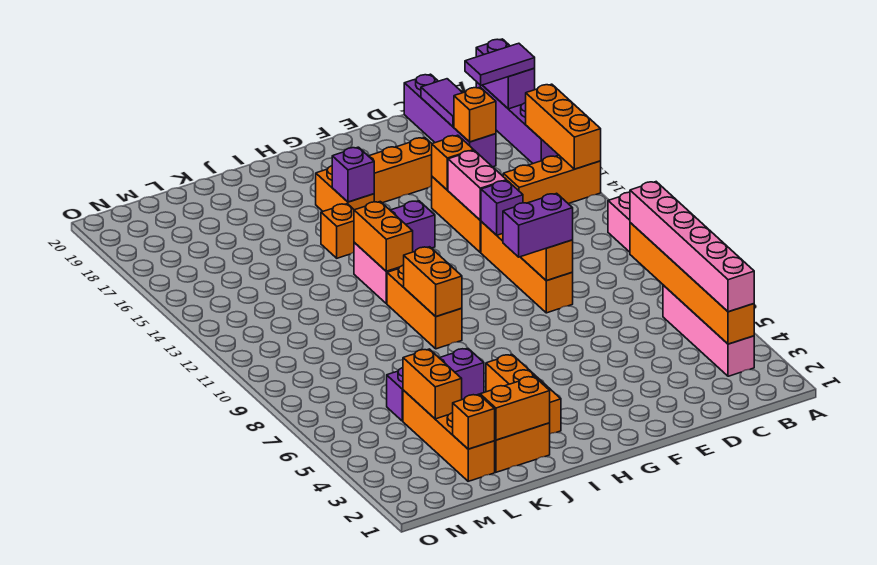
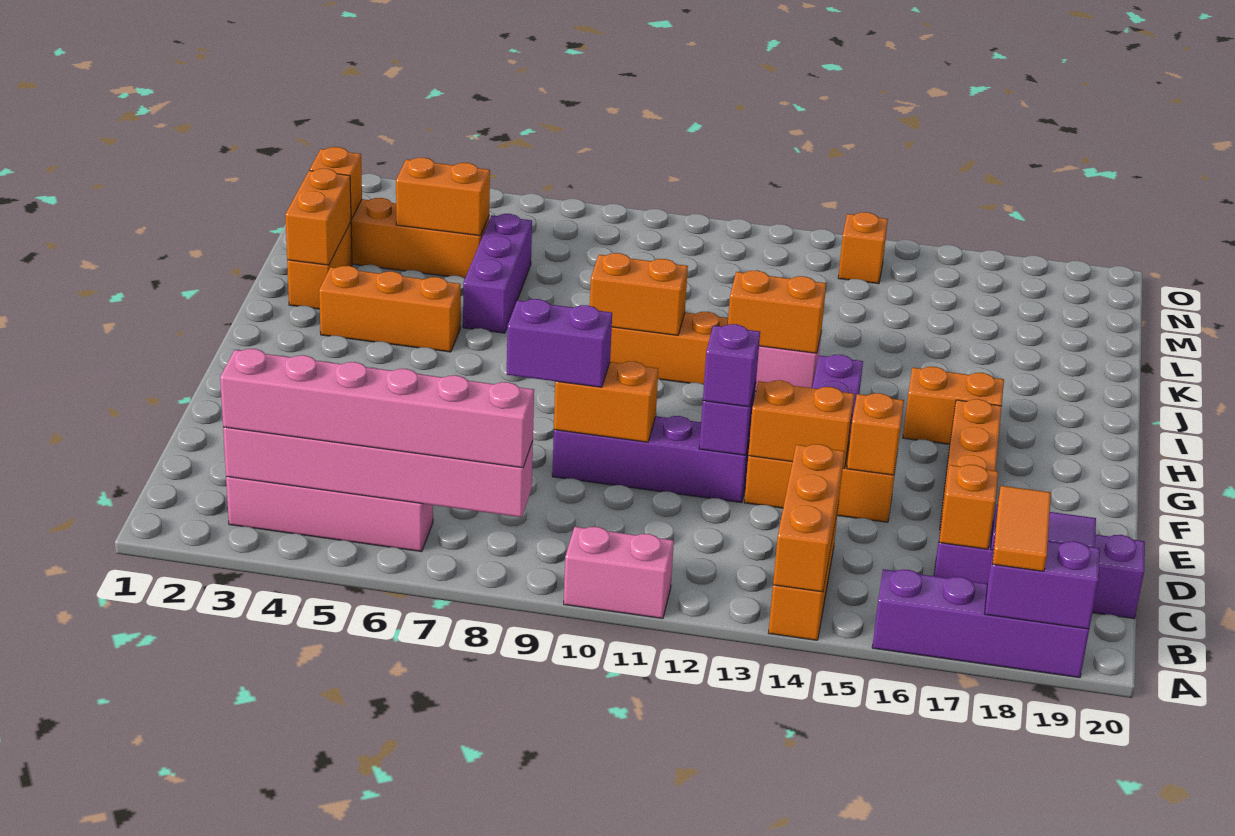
orange brick A14:A16 level 2 -> orange brick A14:C14 level 2
purple tile A18:B18 level 3 -> orange tile A18:B18 level 3
orange brick B3:B8 level 2 -> pink brick B3:B8 level 2
orange brick E9:E12 level 1 -> purple brick E9:E12 level 1
purple brick E9:F9 level 3 -> purple brick E8:E9 level 3
pink brick E13:E14 level 2 -> orange brick E13:E14 level 2
purple brick H16 level 2 -> purple brick E12 level 3
orange brick I15 level 1 -> orange brick N14 level 1

